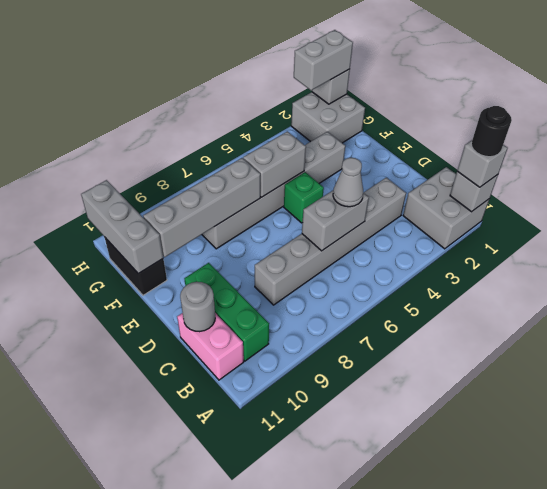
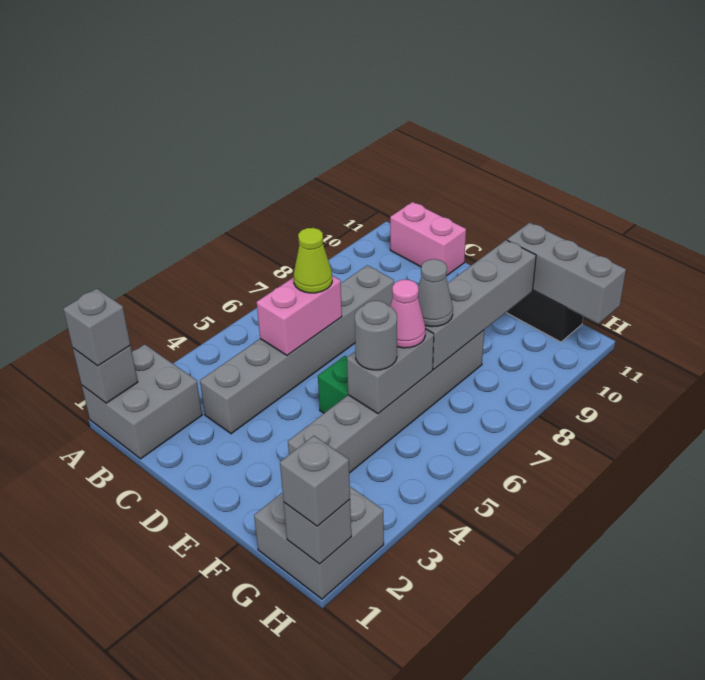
black round brick A1 level 4 -> none
green brick B10:D10 level 1 -> none
grey brick C5:C6 level 2 -> pink brick C5:C6 level 2
grey cone C5 level 3 -> grey cone F7 level 3
none -> lime cone C6 level 3
grey round brick C11 level 2 -> grey round brick F5 level 3
none -> pink cone F6 level 3
grey brick H1:H2 level 3 -> grey brick H1 level 3

